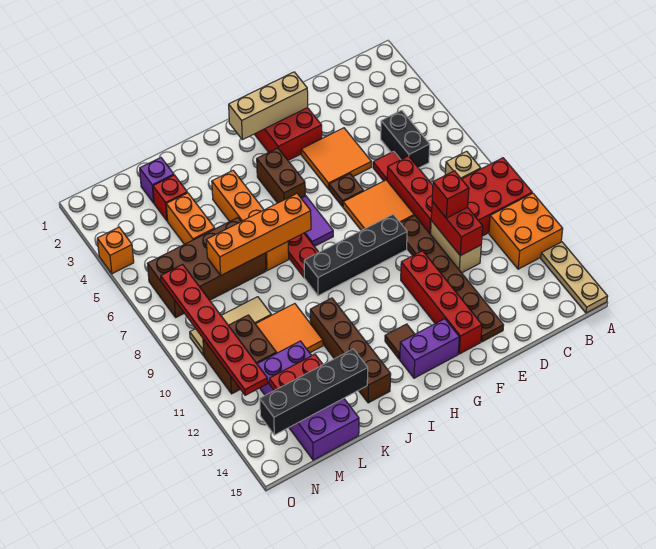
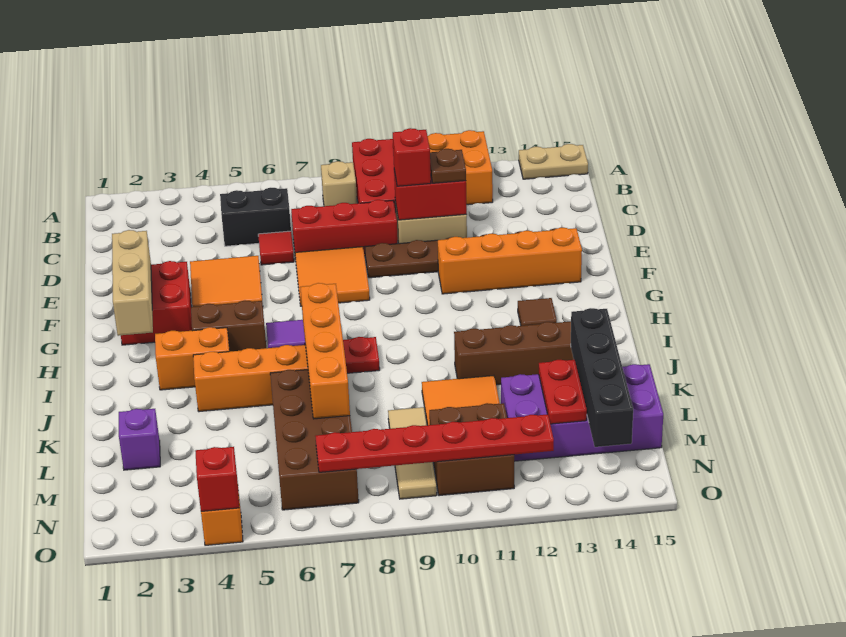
tan plate A13:A15 level 1 -> tan plate A14:A15 level 1
brown plate F6 level 1 -> brown plate D11 level 3
black brick F9:I9 level 1 -> none
red brick F11:F14 level 1 -> orange brick F11:F14 level 1
purple brick G14:H14 level 1 -> none
red brick L3 level 1 -> red brick O4 level 2
orange brick L4:L5 level 1 -> orange brick I3:I4 level 1

